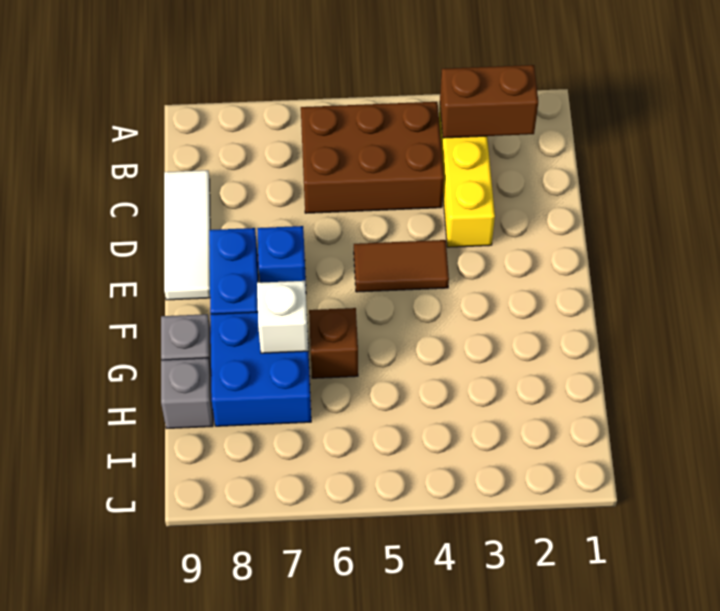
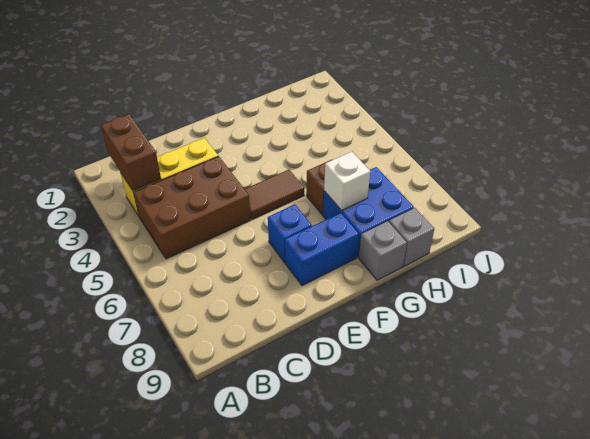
brown brick B4:C6 level 1 -> brown brick B4:D5 level 1
white tile C9:E9 level 1 -> none
brown tile E4:E5 level 1 -> brown tile E5:F5 level 1

